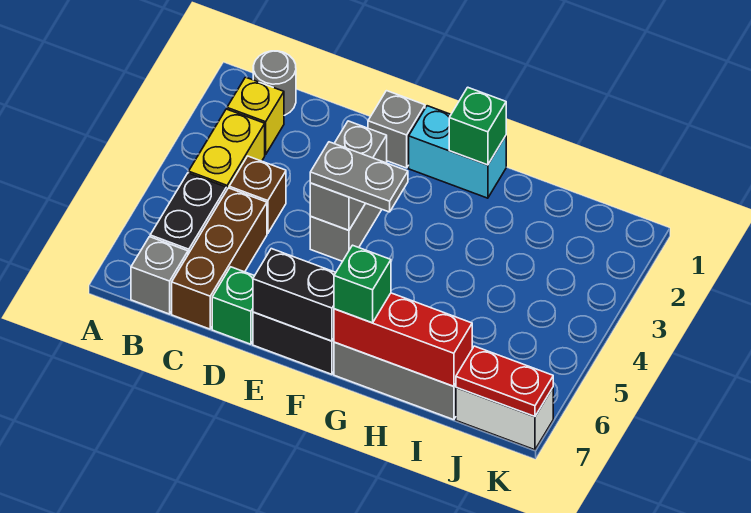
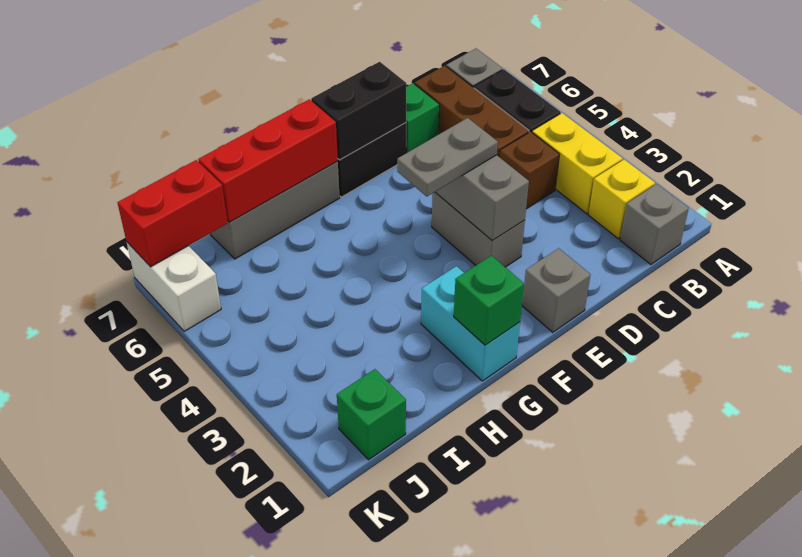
grey round brick B1 level 1 -> grey brick B1 level 1
cyan brick F1:G1 level 1 -> cyan brick G1:G2 level 1
green brick G7 level 3 -> green brick J1 level 1
white brick J7:K7 level 1 -> white brick K6:K7 level 1
red plate J7:K7 level 2 -> red brick J7:K7 level 2

